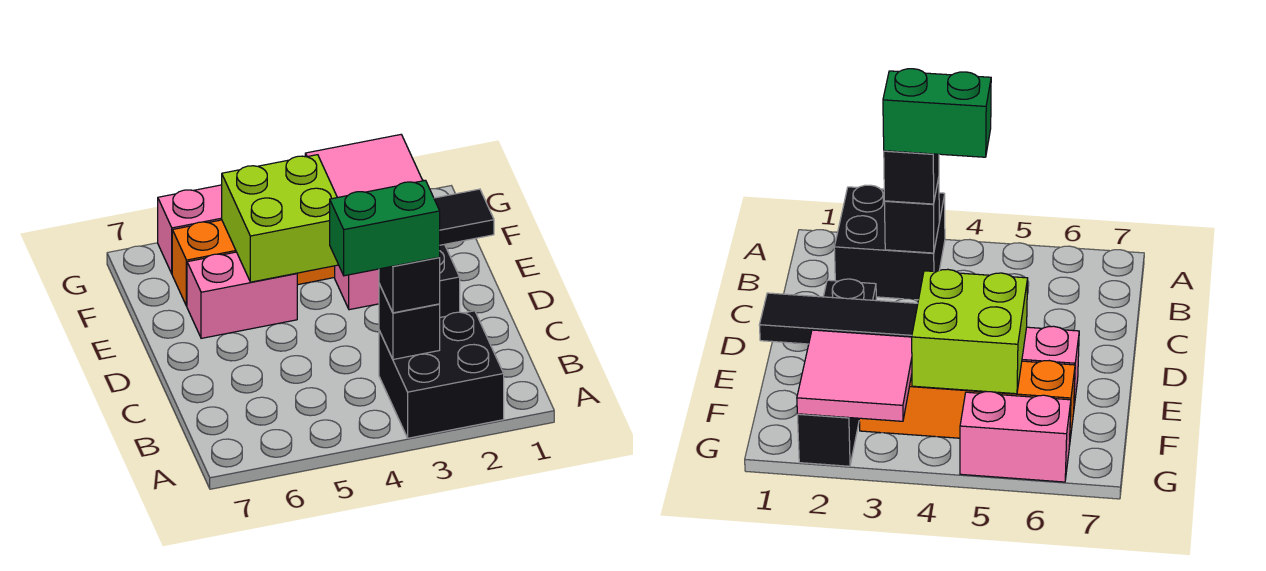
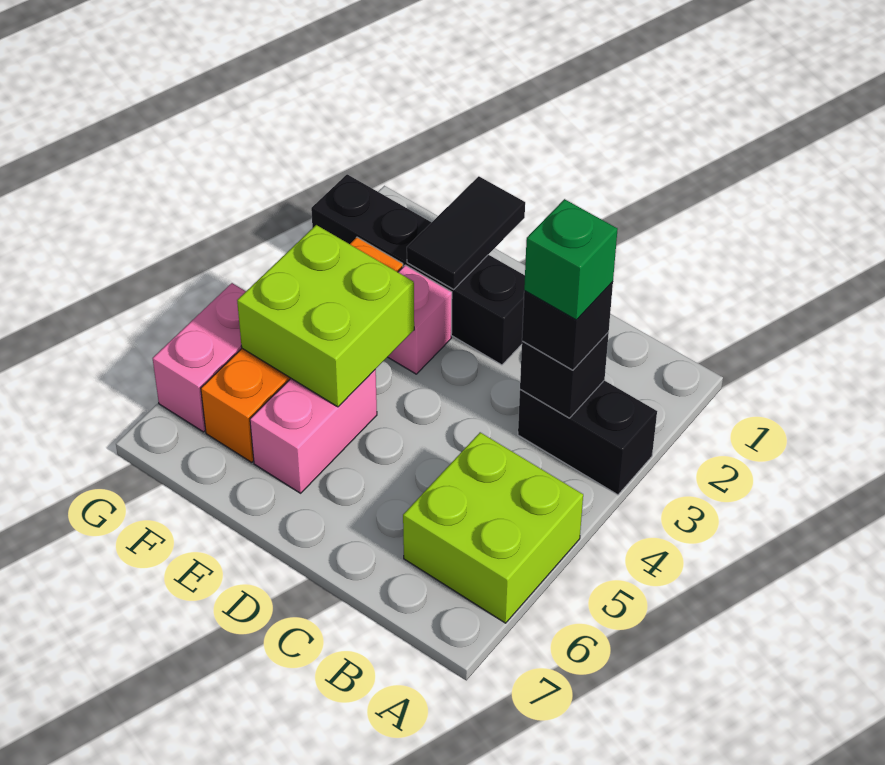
black brick A2:B3 level 1 -> black brick A3:B3 level 1
none -> lime brick A5:B6 level 1
green brick B3:B4 level 4 -> green brick B3 level 4
black tile E1:E3 level 2 -> black tile E1:E2 level 2
pink tile F2:G3 level 2 -> none

